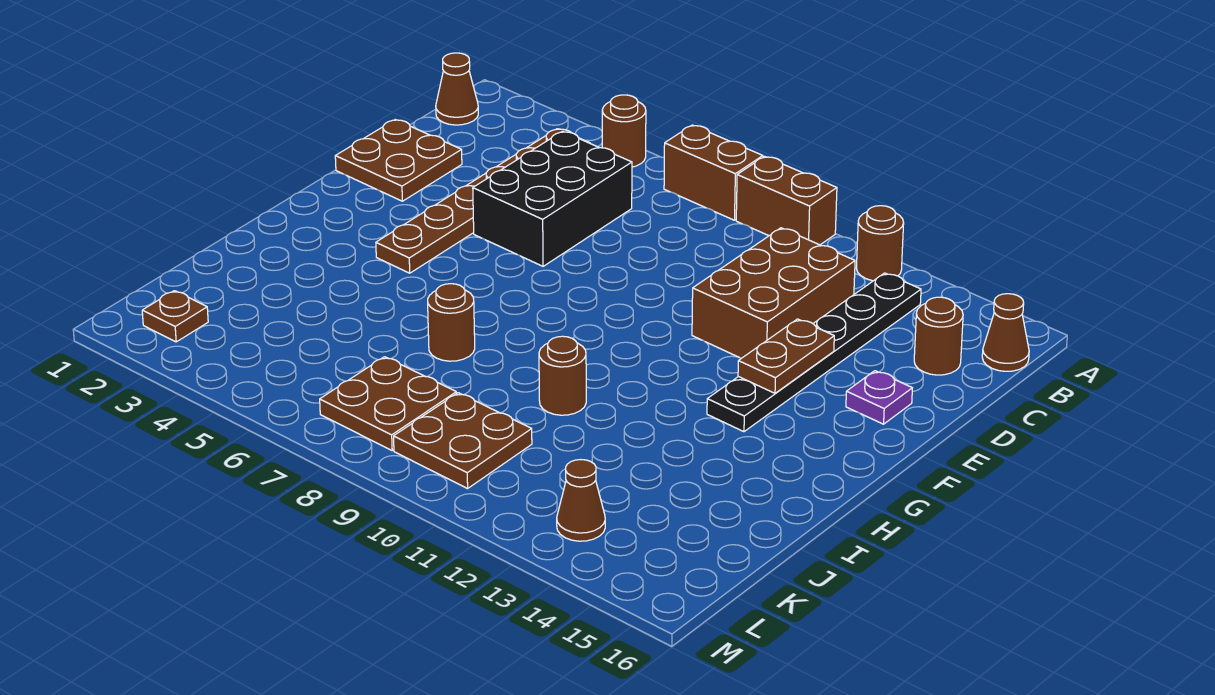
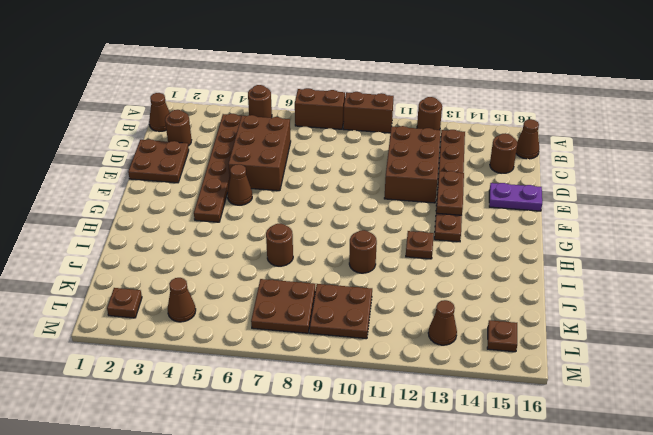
black plate B13:G13 level 1 -> brown plate B13:G13 level 1
none -> brown round brick C2 level 1
black brick C5:E6 level 1 -> brown brick C5:E6 level 1
purple plate E15 level 1 -> purple plate E15:E16 level 1
none -> brown cone F5 level 1
none -> brown plate H12 level 1
none -> brown cone L4 level 1
none -> brown plate L15 level 1

